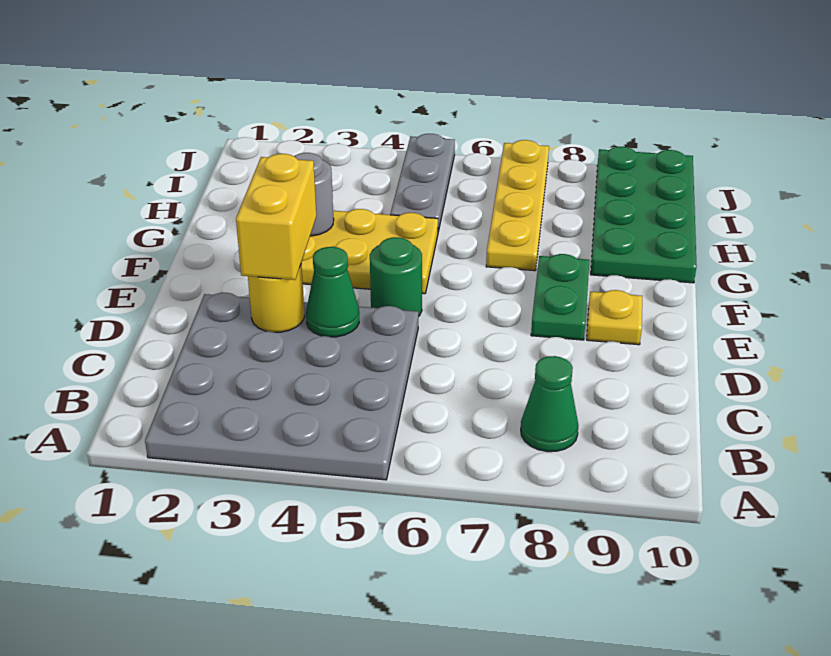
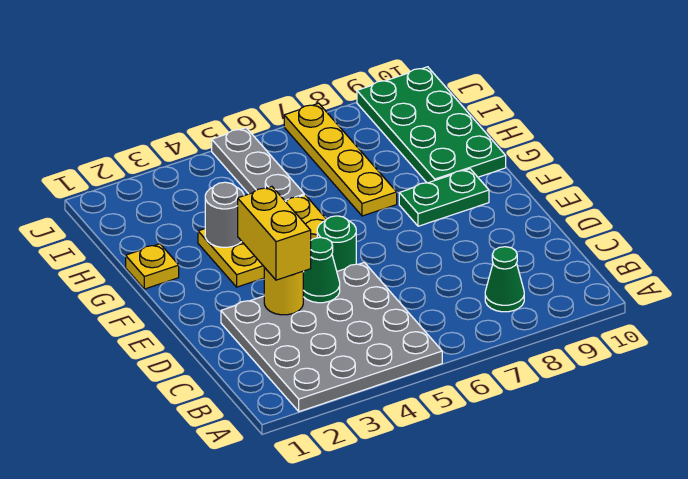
green plate E8:F8 level 1 -> green plate F8:F9 level 1
yellow plate E9 level 1 -> yellow plate G1 level 1

